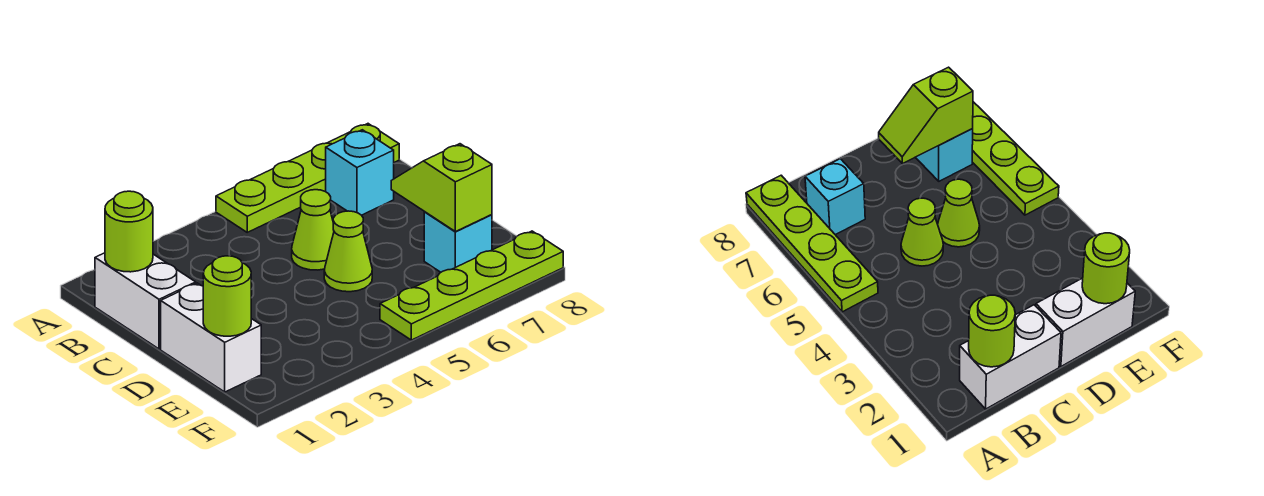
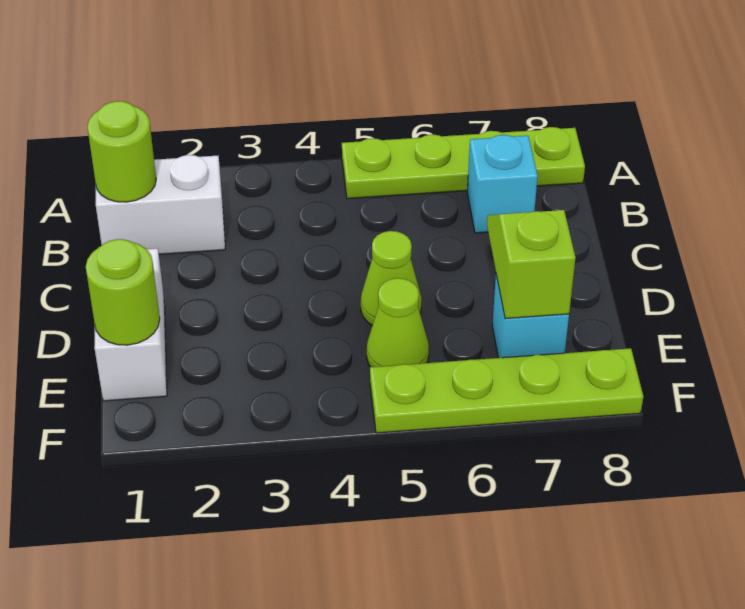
white brick B1:C1 level 1 -> white brick B1:B2 level 1
lime cone C5 level 1 -> lime cone E5 level 1

